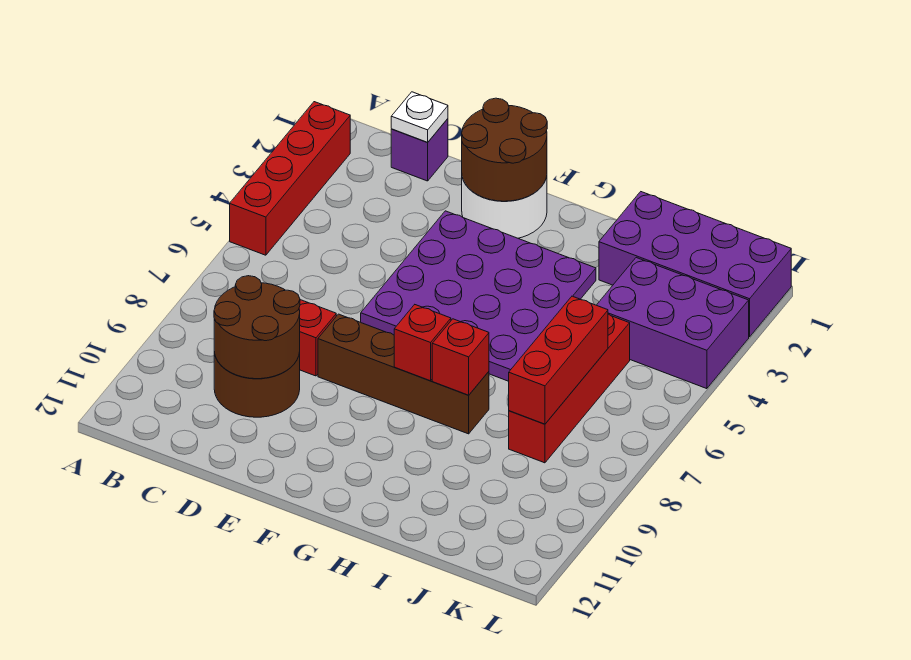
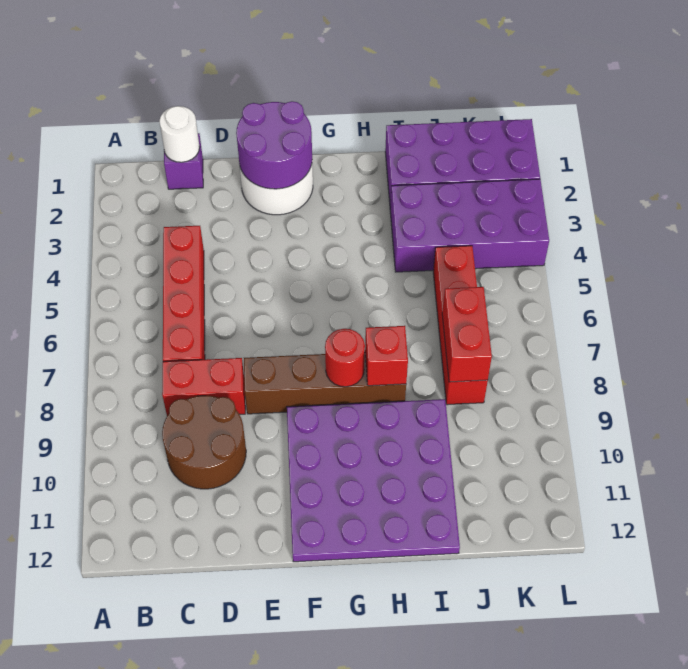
red brick A2:A5 level 1 -> red brick C4:C7 level 1
white plate C1 level 2 -> white round brick C1 level 2
brown round brick C9:D10 level 2 -> none
brown round brick E1:F2 level 2 -> purple round brick E1:F2 level 2
purple plate E3:H6 level 1 -> purple plate F9:I12 level 1
red brick G8 level 2 -> red round brick G8 level 2
purple brick J3:L4 level 1 -> purple brick I3:L4 level 1
red brick J6:J8 level 2 -> red brick J7:J8 level 2

